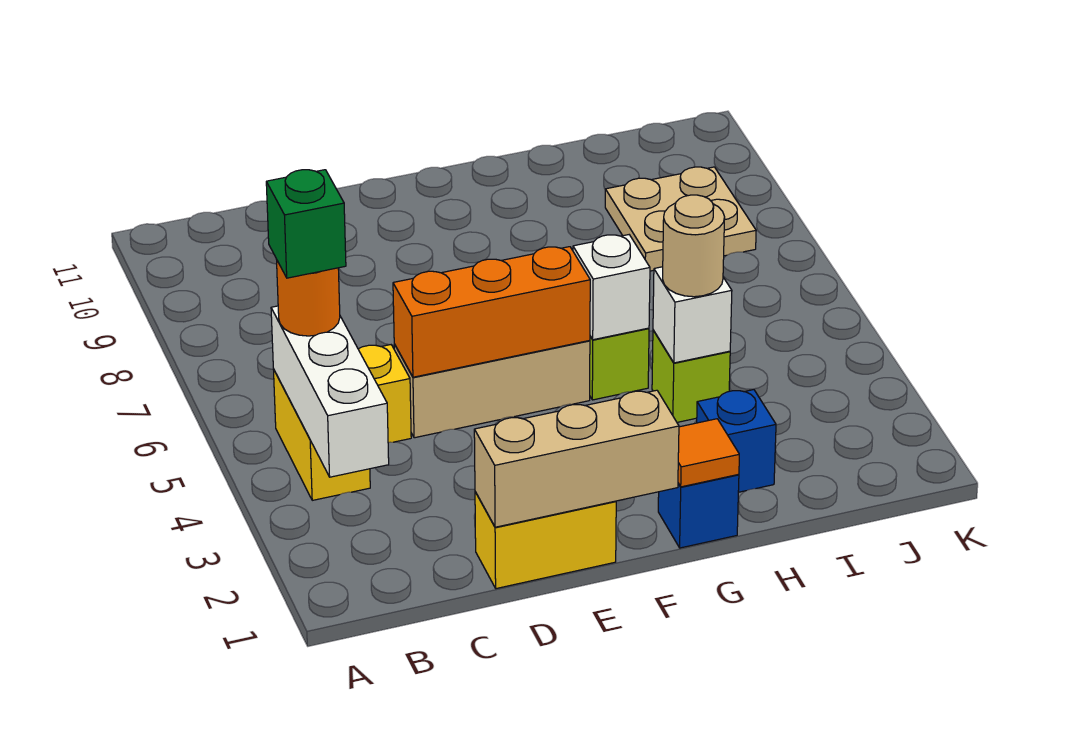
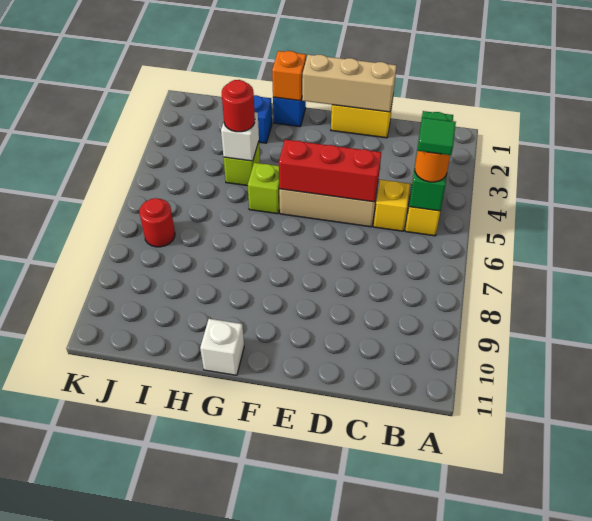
white brick B3:B5 level 2 -> green brick B3:B5 level 2
green brick B5 level 4 -> green tile B5 level 4
orange brick D5:F5 level 2 -> red brick D5:F5 level 2
orange tile G1 level 2 -> orange brick G1 level 2
white brick G5 level 2 -> white brick G11 level 1
tan round brick H4 level 3 -> red round brick H4 level 3
tan plate I8:J9 level 1 -> none
none -> red round brick J7 level 1

